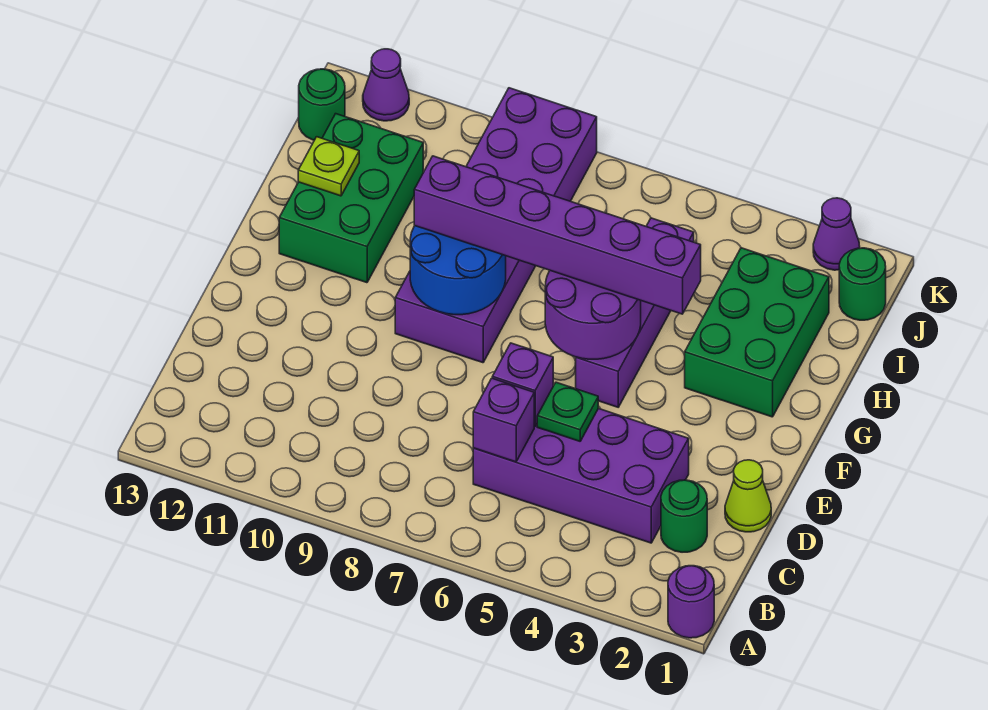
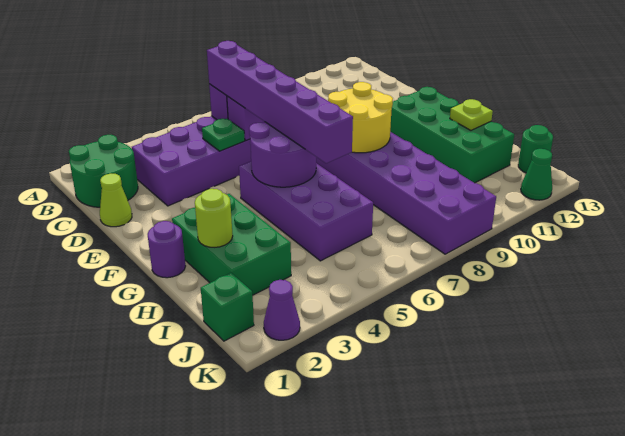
purple round brick A1 level 1 -> purple round brick G1 level 1
green round brick C2 level 1 -> green round brick B1:C2 level 1
purple brick F5:I5 level 1 -> purple brick F5:I6 level 1
blue round brick F8:G9 level 2 -> yellow round brick F8:G9 level 2
purple brick G4:G9 level 3 -> purple brick C6:H6 level 3
green brick G11:I12 level 1 -> green brick F11:I12 level 1
none -> lime round brick H2 level 2
green round brick J1 level 1 -> green brick J1 level 1
purple cone K12 level 1 -> green cone K12 level 1

